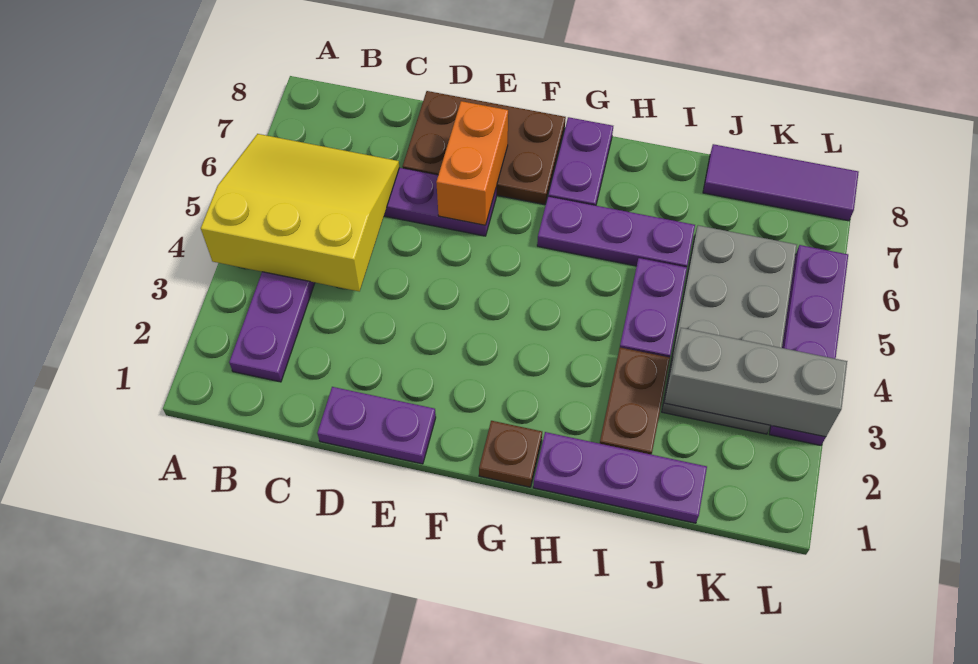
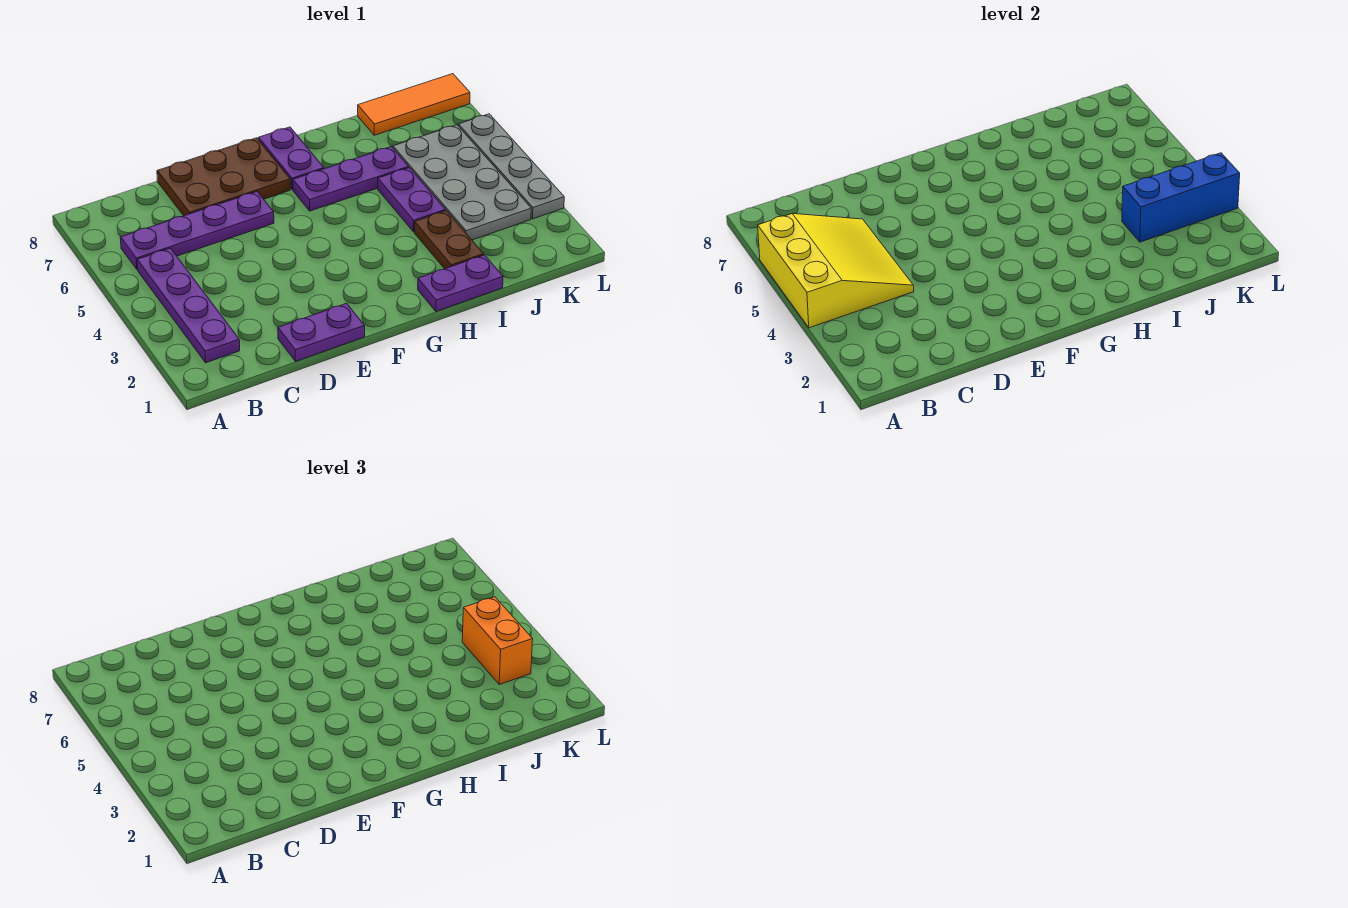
yellow slope A4:C6 level 2 top 4 -> yellow slope A4:C6 level 2 top A
orange brick E6:E7 level 2 -> orange brick K3:K4 level 3
brown plate G1 level 1 -> none
purple plate H1:J1 level 1 -> purple plate H1:I1 level 1
grey brick J3:L3 level 2 -> blue brick J3:L3 level 2
purple tile J8:L8 level 1 -> orange tile J8:L8 level 1
purple plate L3:L6 level 1 -> grey plate L3:L6 level 1

